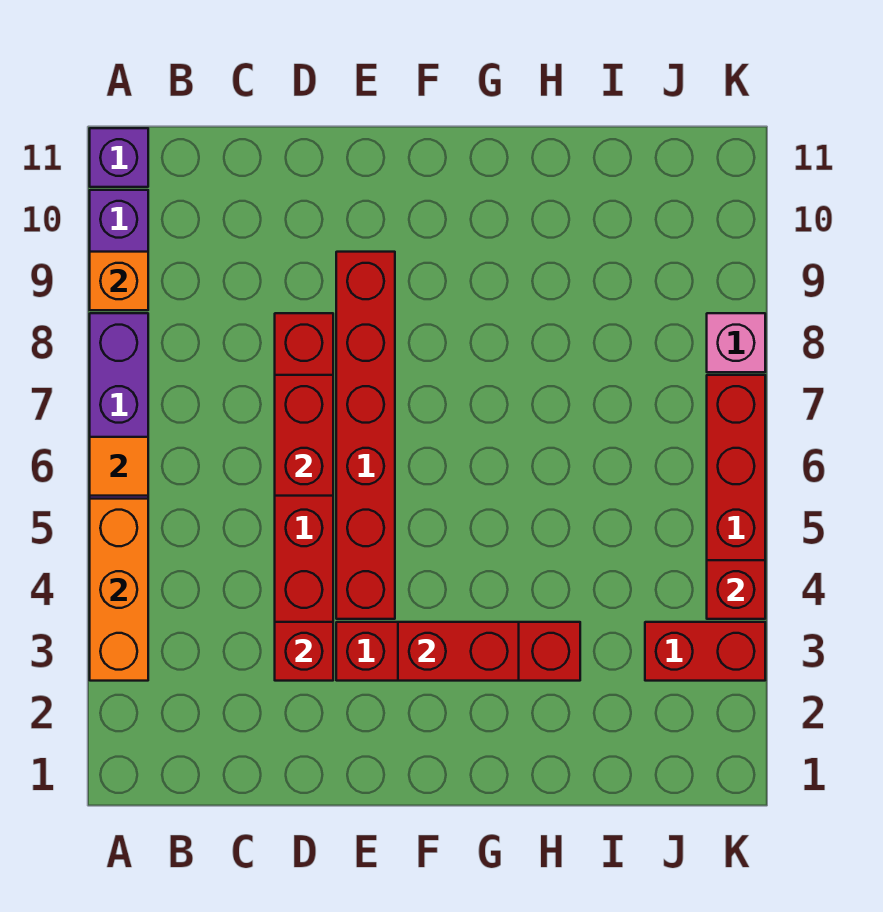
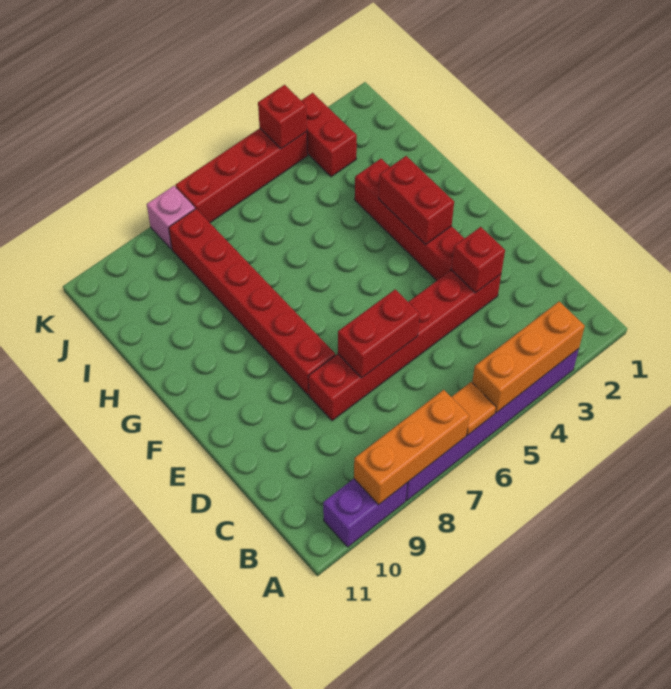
orange brick A9 level 2 -> orange brick A7:A9 level 2
purple brick A11 level 1 -> none
red brick E4:E9 level 1 -> red brick E8:J8 level 1

